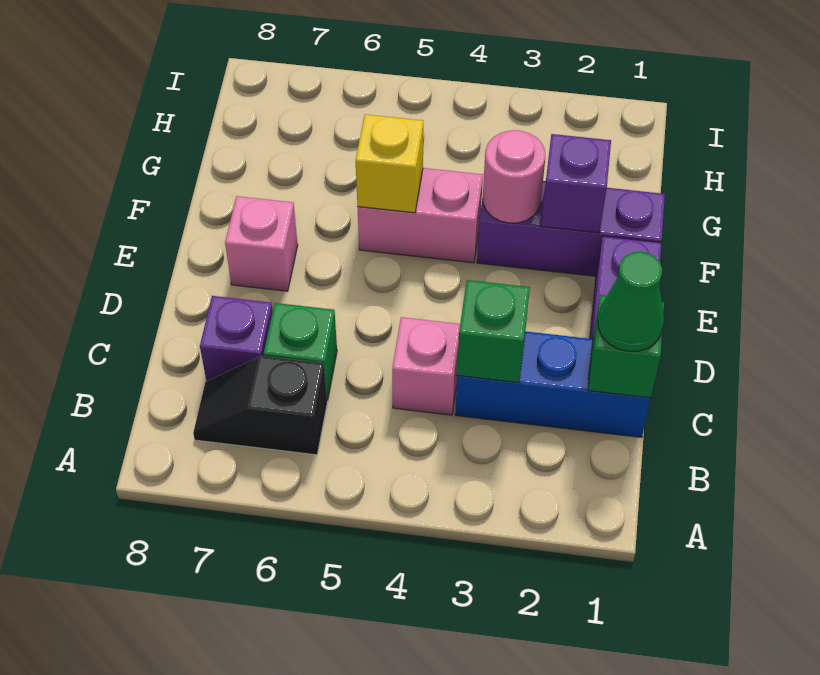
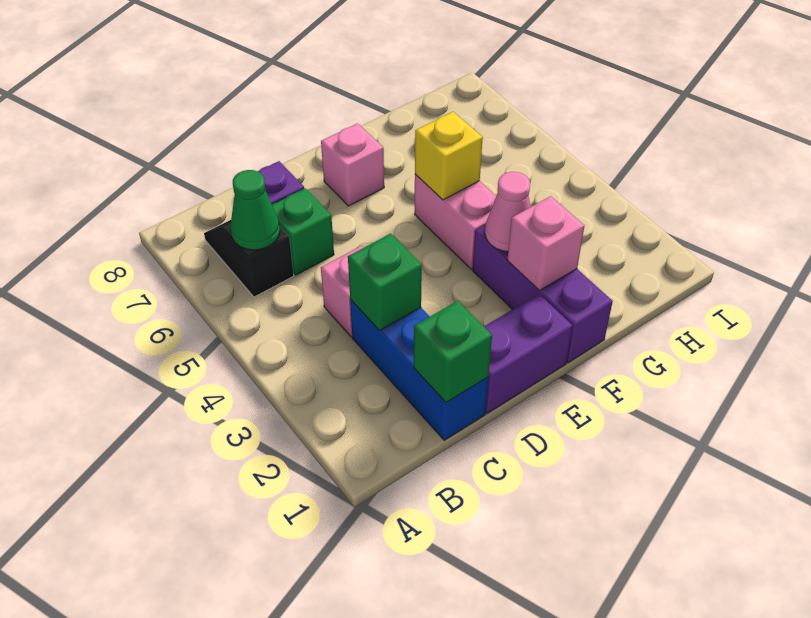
green cone C1 level 3 -> green cone B6 level 2
purple brick F2 level 2 -> pink brick F2 level 2
pink round brick F3 level 2 -> pink cone F3 level 2

